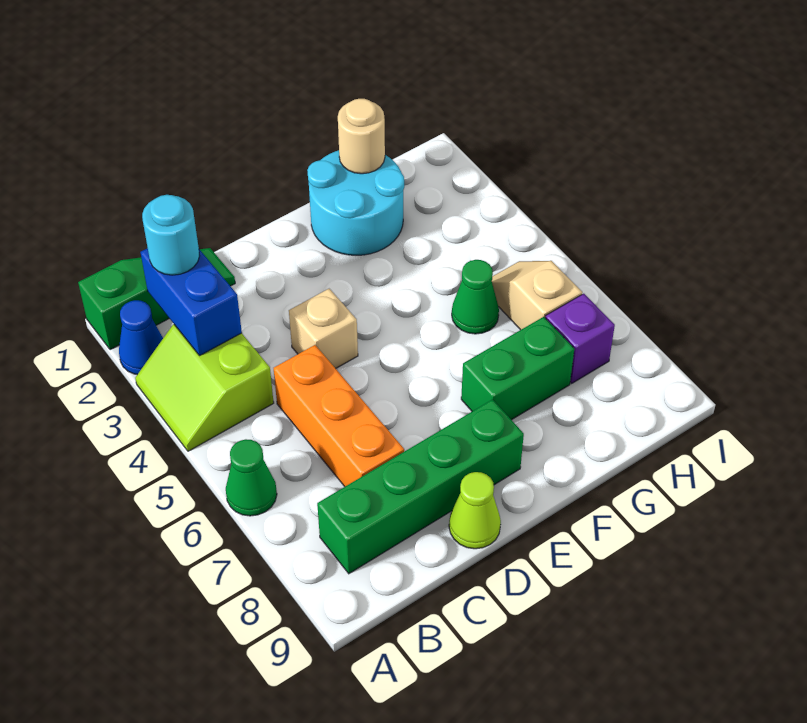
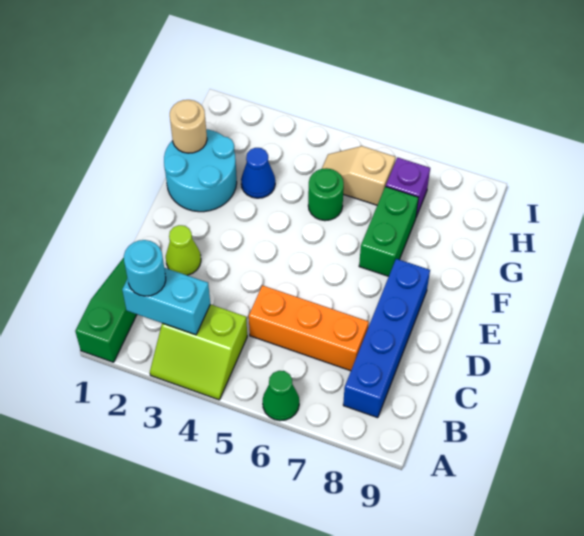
blue cone A2 level 1 -> blue cone G3 level 1
blue brick B2:B3 level 2 -> cyan brick B2:B3 level 2
green brick B8:E8 level 1 -> blue brick B8:E8 level 1
tan brick D4 level 1 -> none
lime cone D9 level 1 -> lime cone D2 level 1
green cone G5 level 1 -> green round brick G5 level 1

